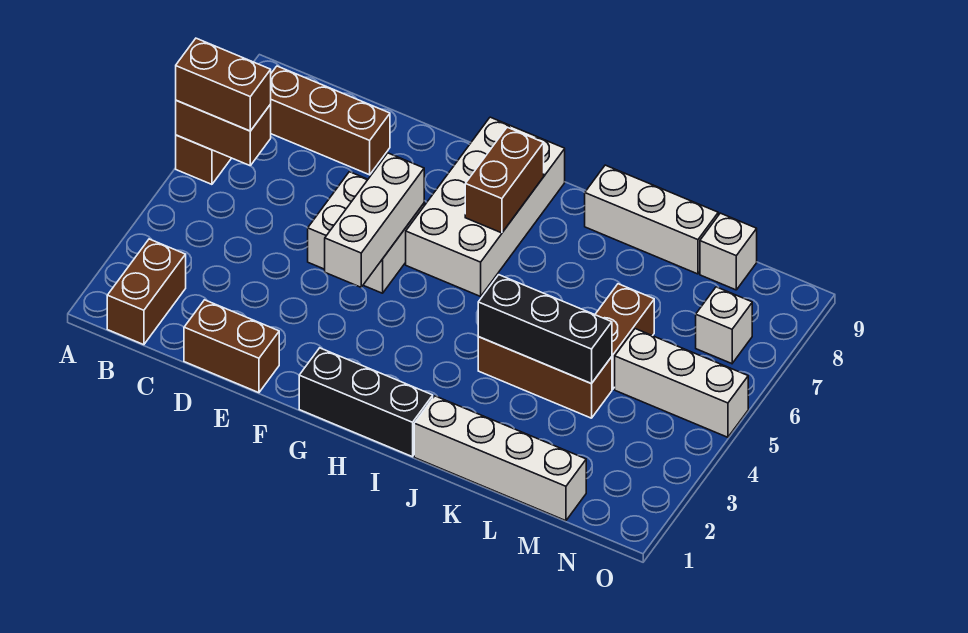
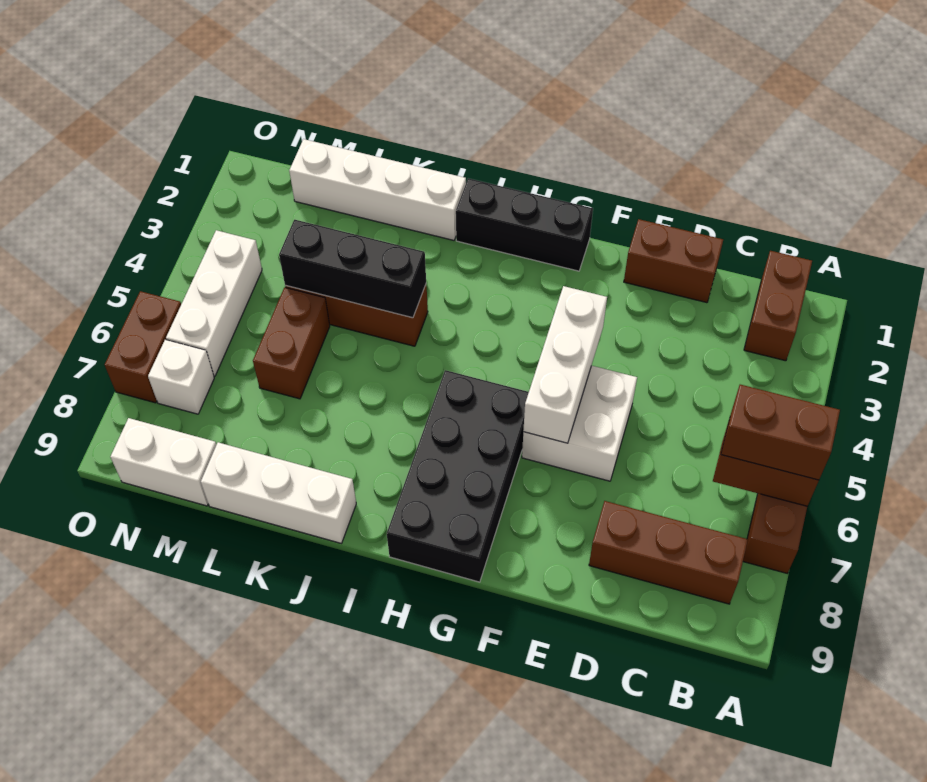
white brick G6:H9 level 1 -> black brick G6:H9 level 1
brown brick H7:H8 level 2 -> brown brick O6:O7 level 1
white brick M5:O5 level 1 -> white brick N4:N6 level 1
white brick M9 level 1 -> white brick M9:N9 level 1

